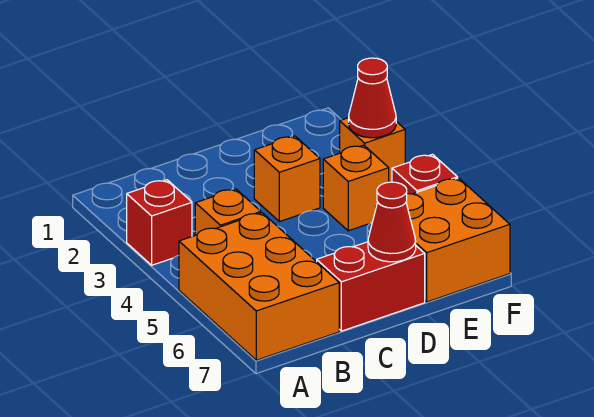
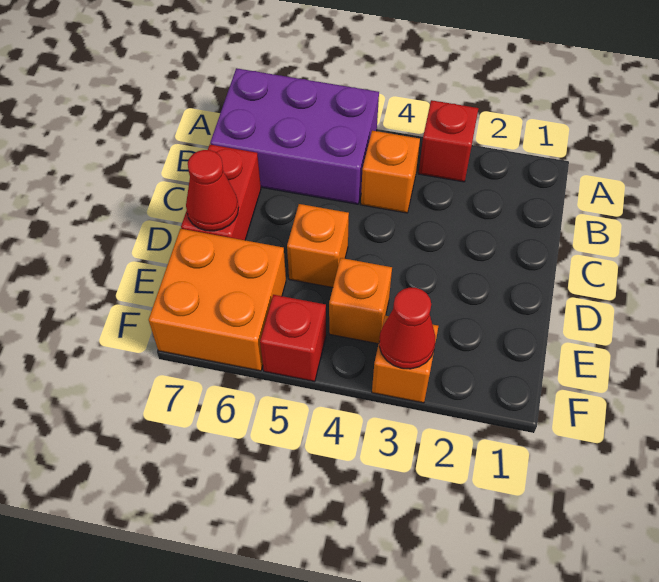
orange brick A5:B7 level 1 -> purple brick A5:B7 level 1
orange brick D3 level 1 -> orange brick D5 level 1

